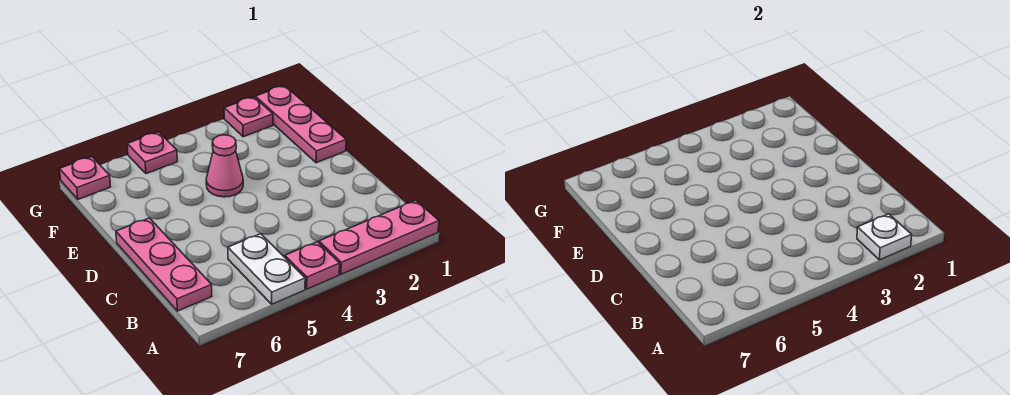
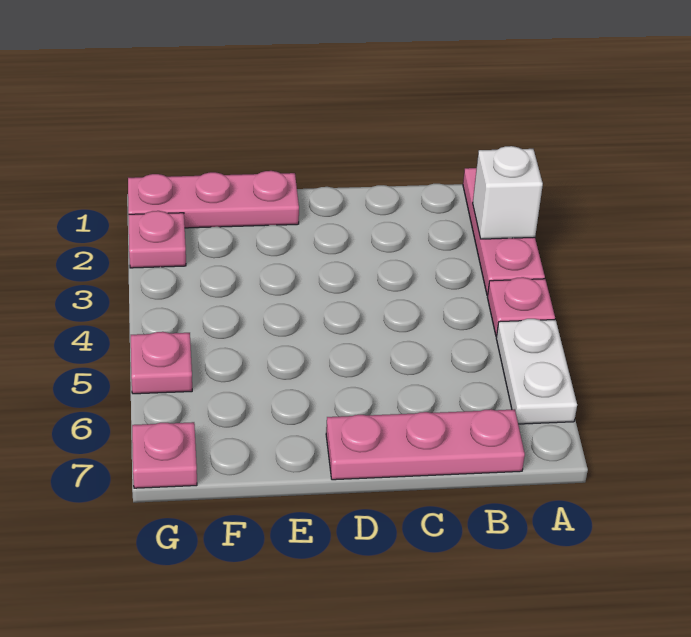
white plate A2 level 2 -> white brick A2 level 2
white plate A5:B5 level 1 -> white plate A5:A6 level 1
pink cone E4 level 1 -> none

